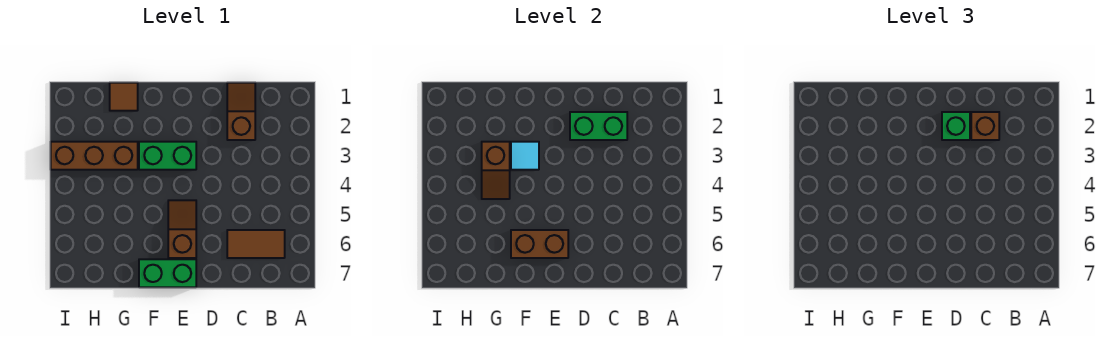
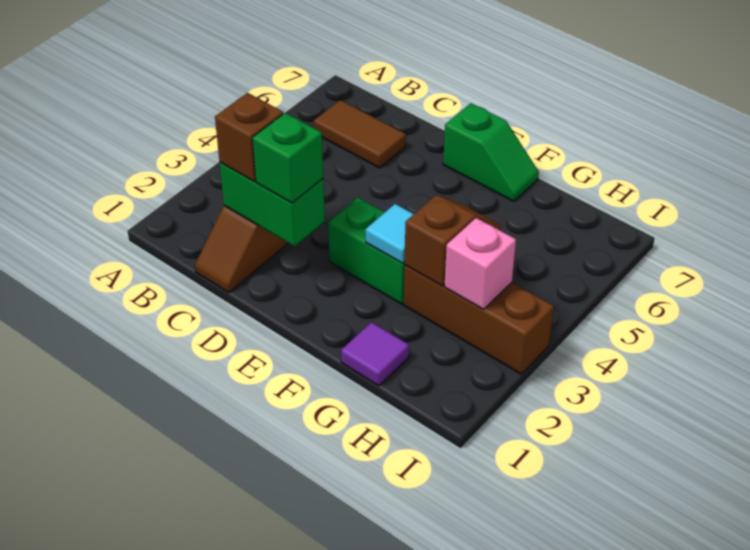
brown slope E5:E6 level 1 top 6 -> none
brown brick E6:F6 level 2 -> none
green brick E7:F7 level 1 -> green slope E7:F7 level 1 top E
brown tile G1 level 1 -> purple tile G1 level 1
none -> pink brick H3 level 2

